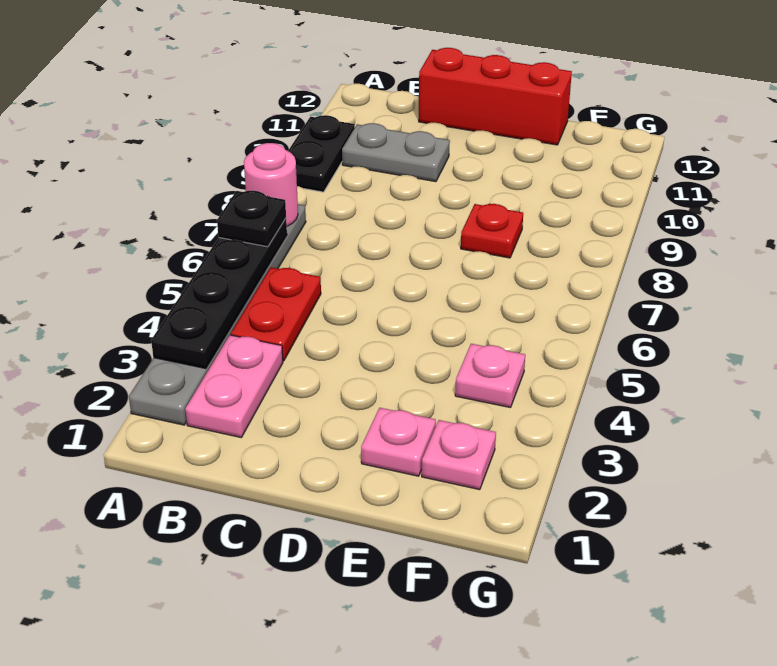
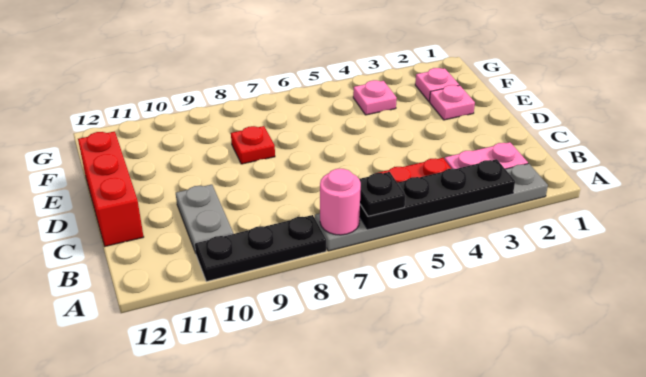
black plate A9:A10 level 1 -> black plate A8:A10 level 1

